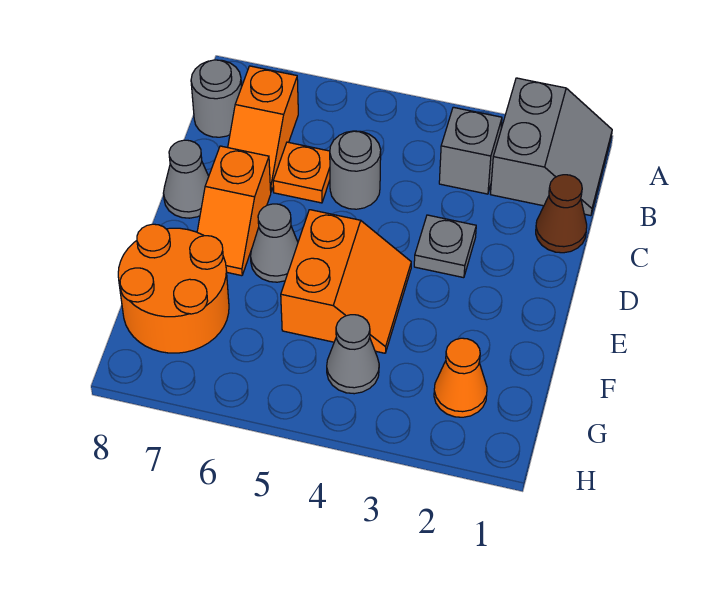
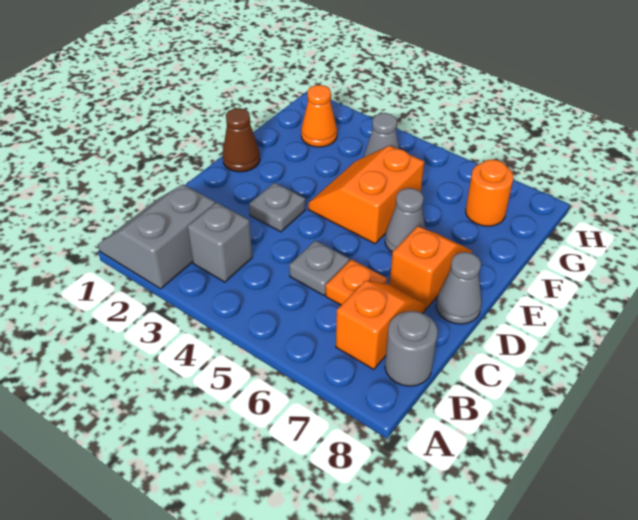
brown cone C1 level 1 -> brown cone E1 level 1
grey round brick C5 level 1 -> grey plate C5 level 1
orange round brick F7:G8 level 1 -> orange round brick G7 level 1

